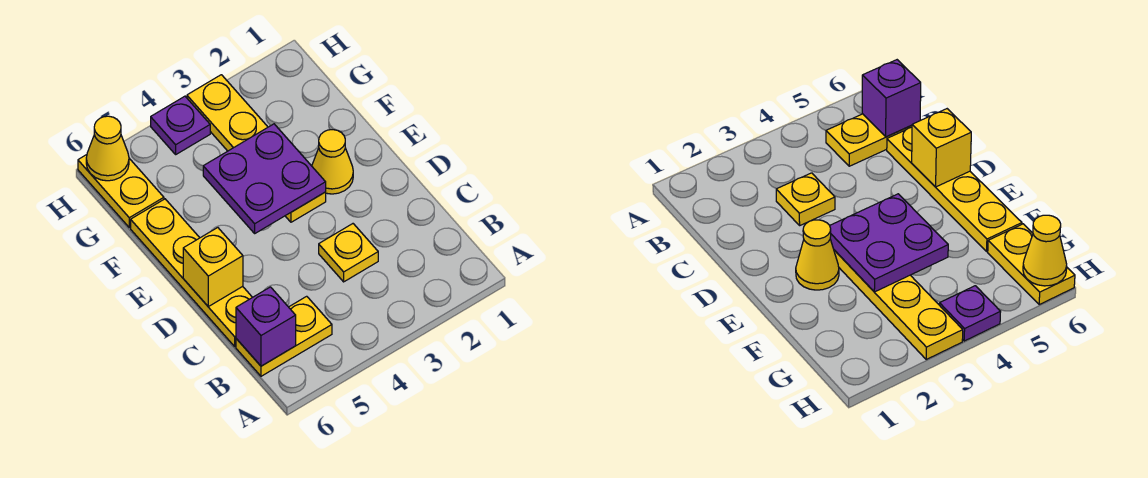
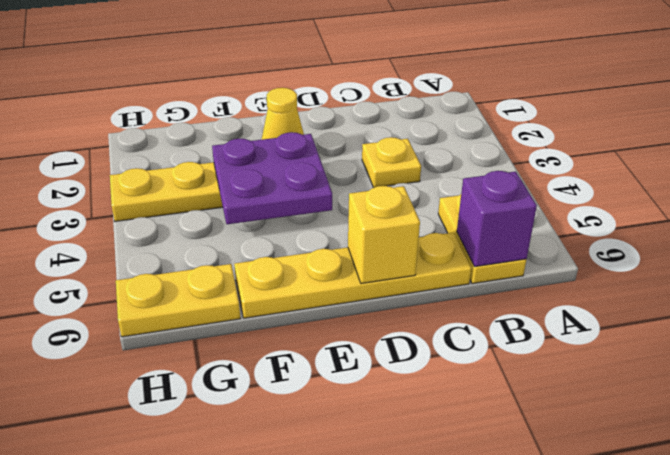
purple plate H4 level 1 -> none
yellow cone H6 level 2 -> none

